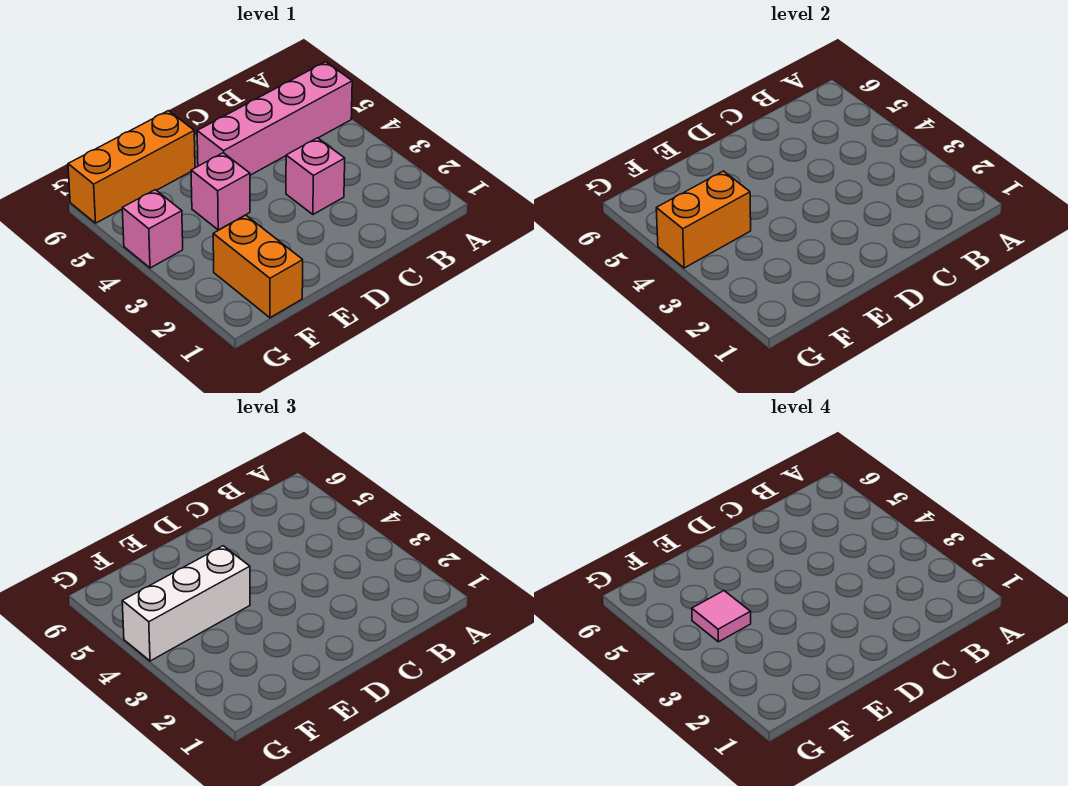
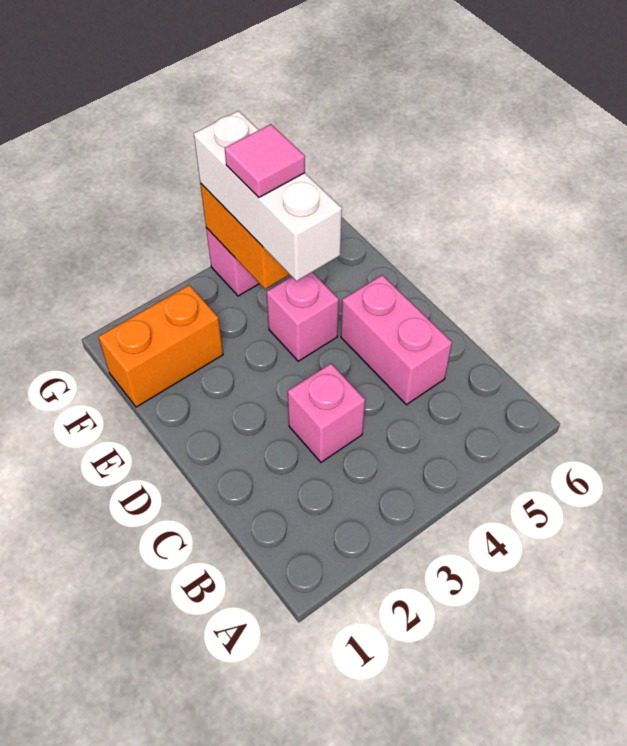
pink brick A5:D5 level 1 -> pink brick C5:D5 level 1
orange brick E6:G6 level 1 -> none

